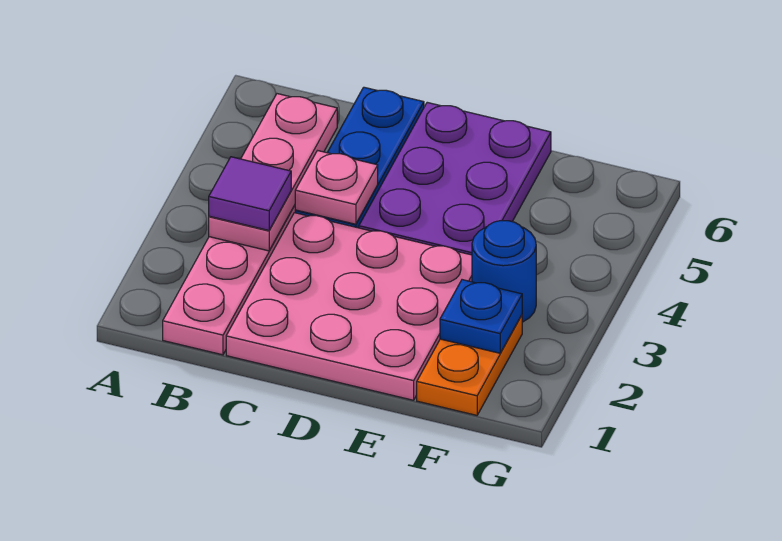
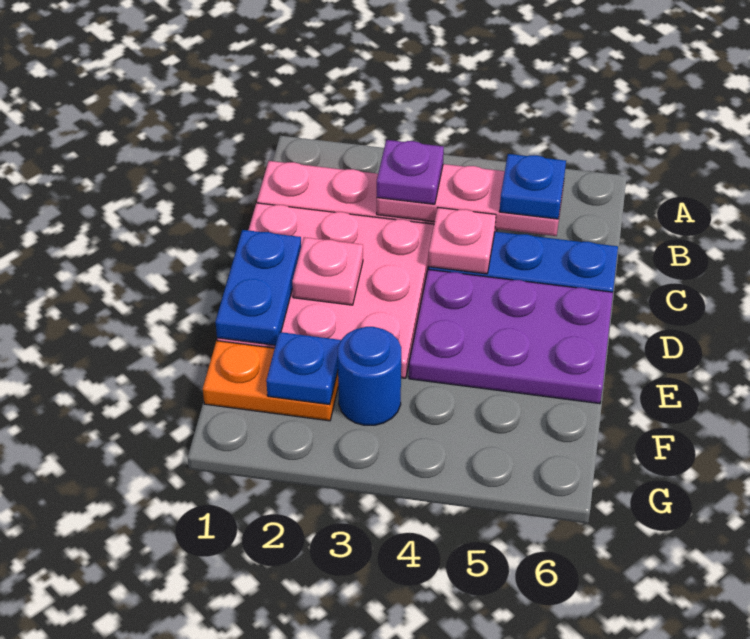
purple tile B3 level 3 -> purple plate B3 level 3
none -> blue plate B5 level 3
none -> blue plate D1:E1 level 2
none -> pink plate D2 level 2

